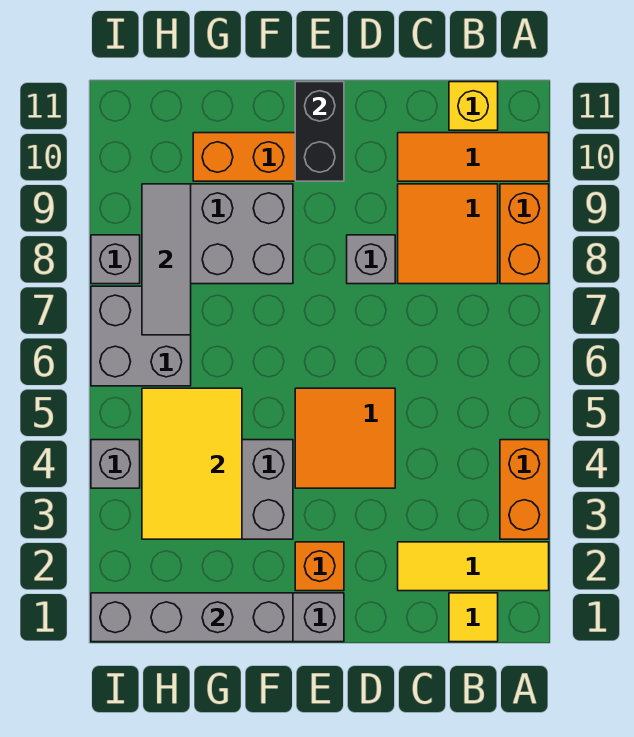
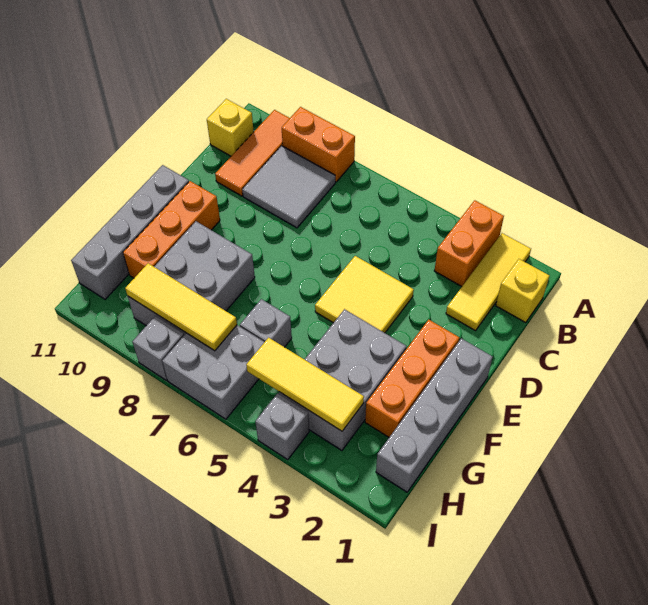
orange brick A3:A4 level 1 -> orange brick A3:B3 level 1
yellow tile B1 level 1 -> yellow brick B1 level 1
orange tile B8:C9 level 1 -> grey tile B8:C9 level 1
orange tile D4:E5 level 1 -> yellow tile D4:E5 level 1
grey brick D8 level 1 -> grey brick G6 level 1
orange brick E2 level 1 -> orange brick E2:G2 level 1
black brick E10:E11 level 2 -> none
grey brick F1:I1 level 2 -> grey brick E11:H11 level 1
yellow tile G3:H5 level 2 -> yellow tile H3:H5 level 2
grey tile H7:H9 level 2 -> yellow tile H7:H9 level 2

